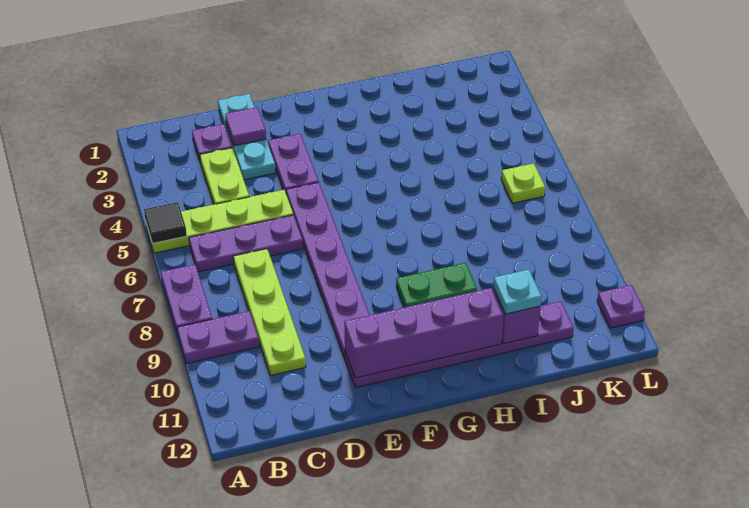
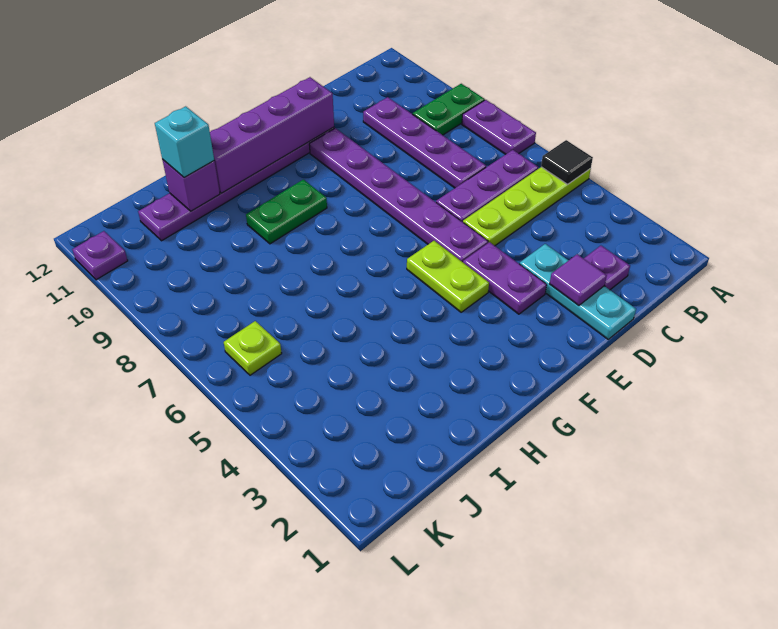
purple plate A9:B9 level 1 -> green plate A9:B9 level 1
lime plate C3:C4 level 1 -> lime plate F4:F5 level 1
lime plate C7:C10 level 1 -> purple plate C7:C10 level 1
cyan plate I11 level 3 -> cyan brick I11 level 3

